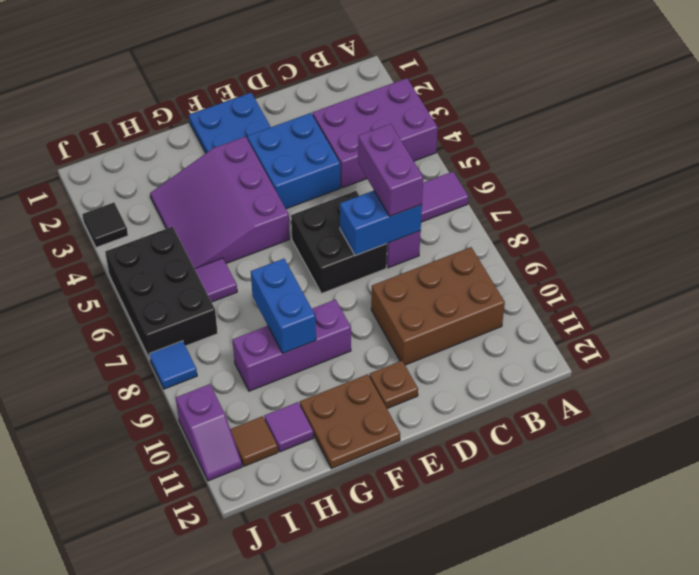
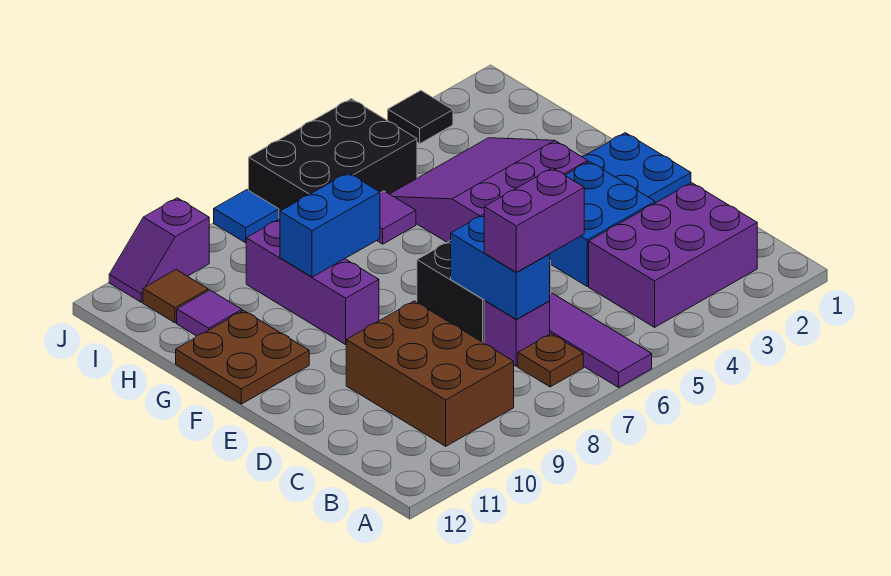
purple brick A3:C4 level 1 -> purple brick B2:C4 level 1
brown plate E11 level 1 -> brown plate B7 level 1

